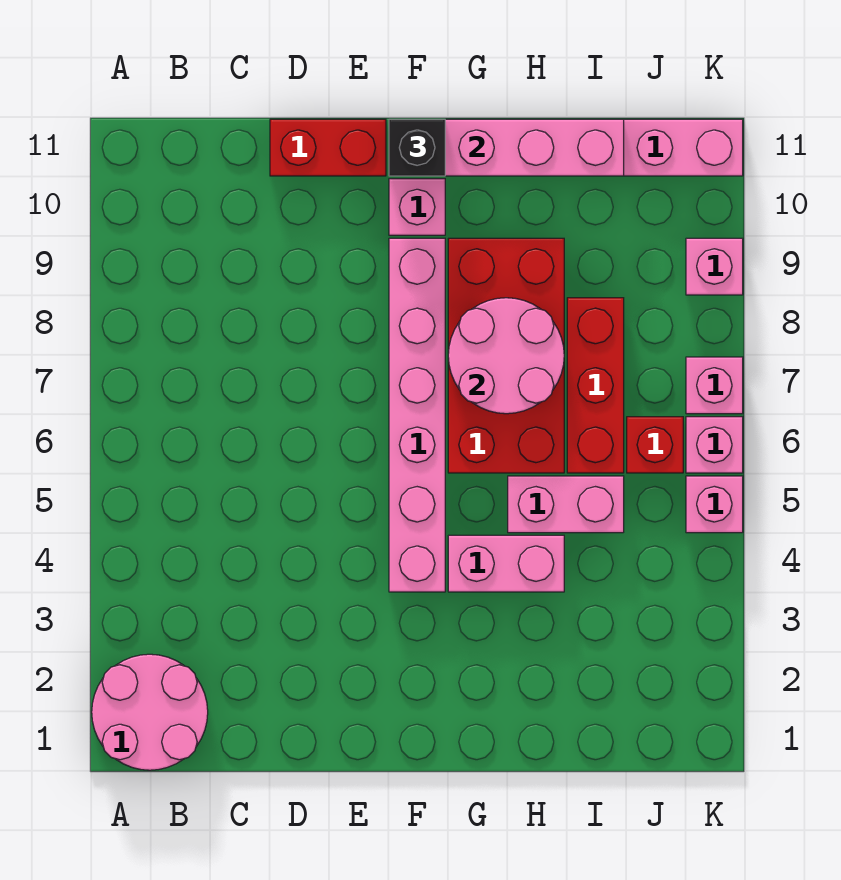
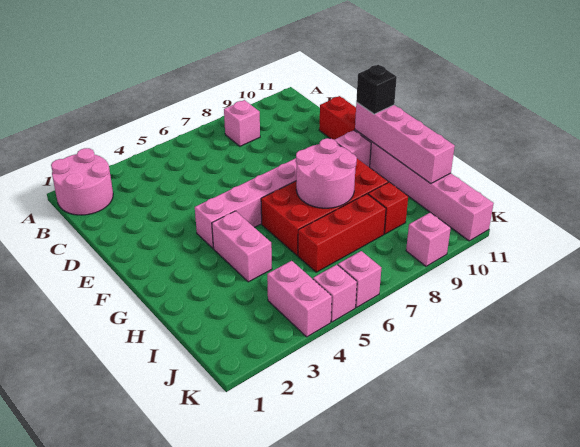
pink brick H5:I5 level 1 -> pink brick J4:K4 level 1
red brick J6 level 1 -> red brick I9 level 1
pink brick K7 level 1 -> pink brick B8 level 1

